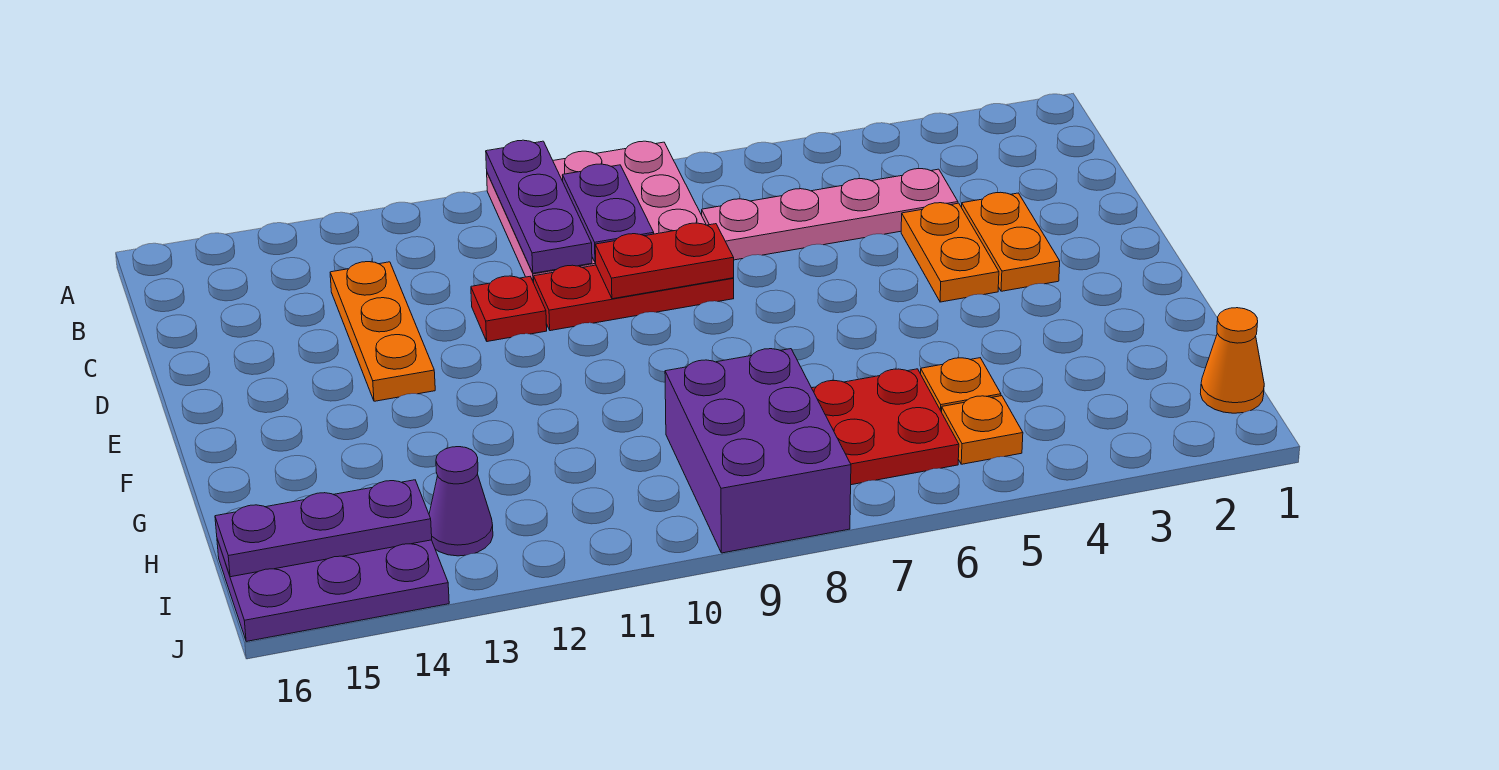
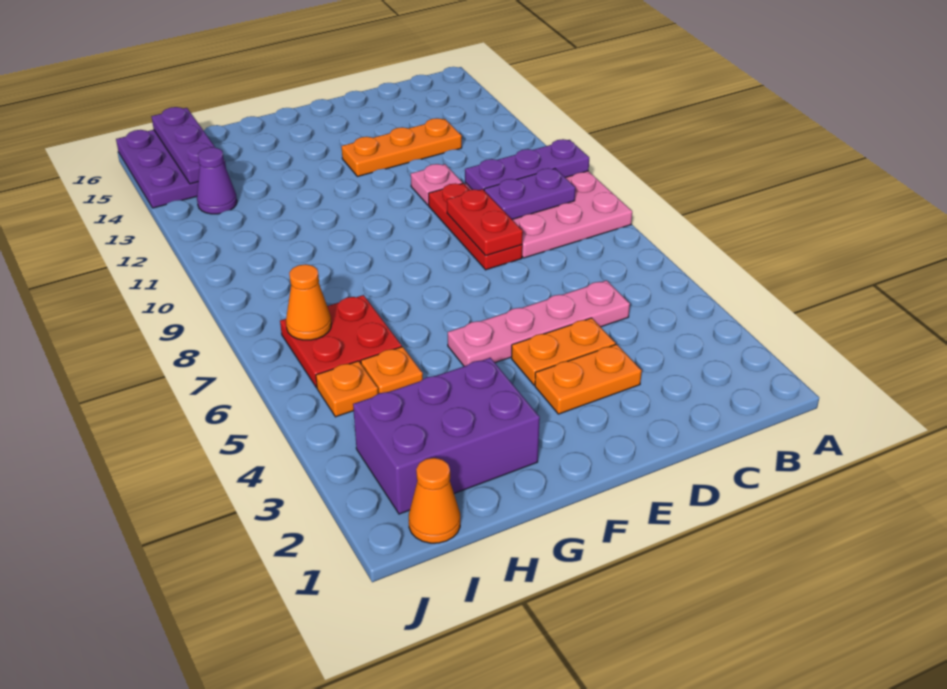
pink plate C4:C7 level 1 -> pink plate C5:F5 level 1
red plate D11 level 1 -> pink plate D11 level 1
purple brick H8:J9 level 1 -> purple brick G2:I3 level 1
none -> orange cone I7 level 2

